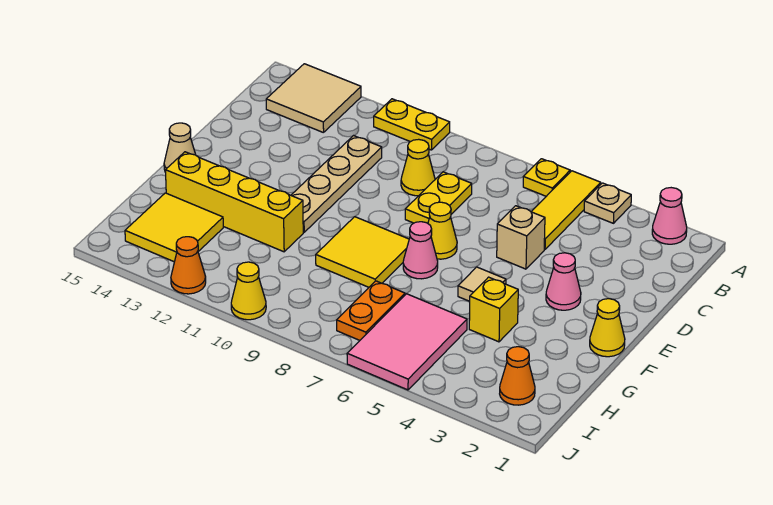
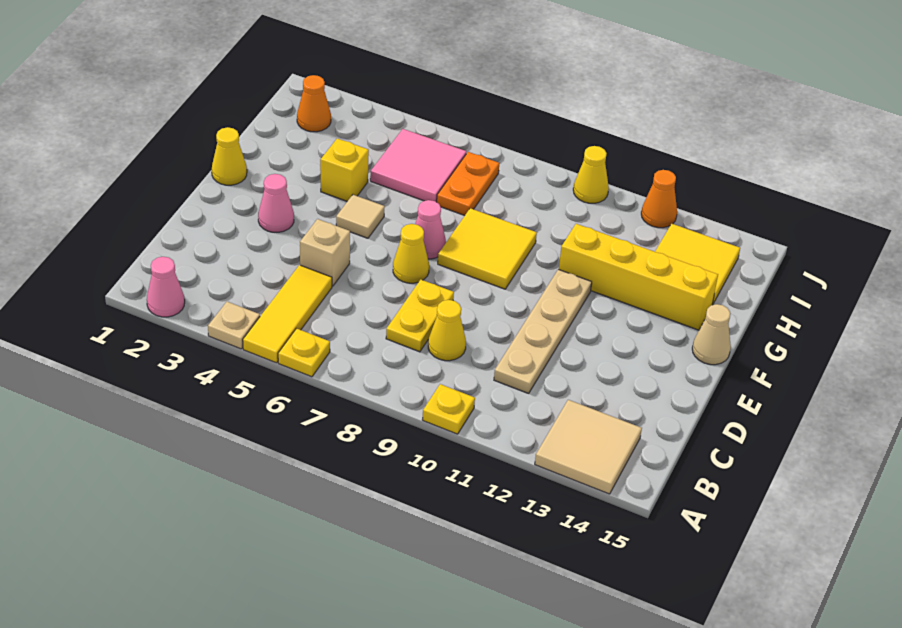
yellow plate A10:A11 level 1 -> yellow plate A10 level 1
pink tile H5:J6 level 1 -> pink tile H5:I6 level 1

